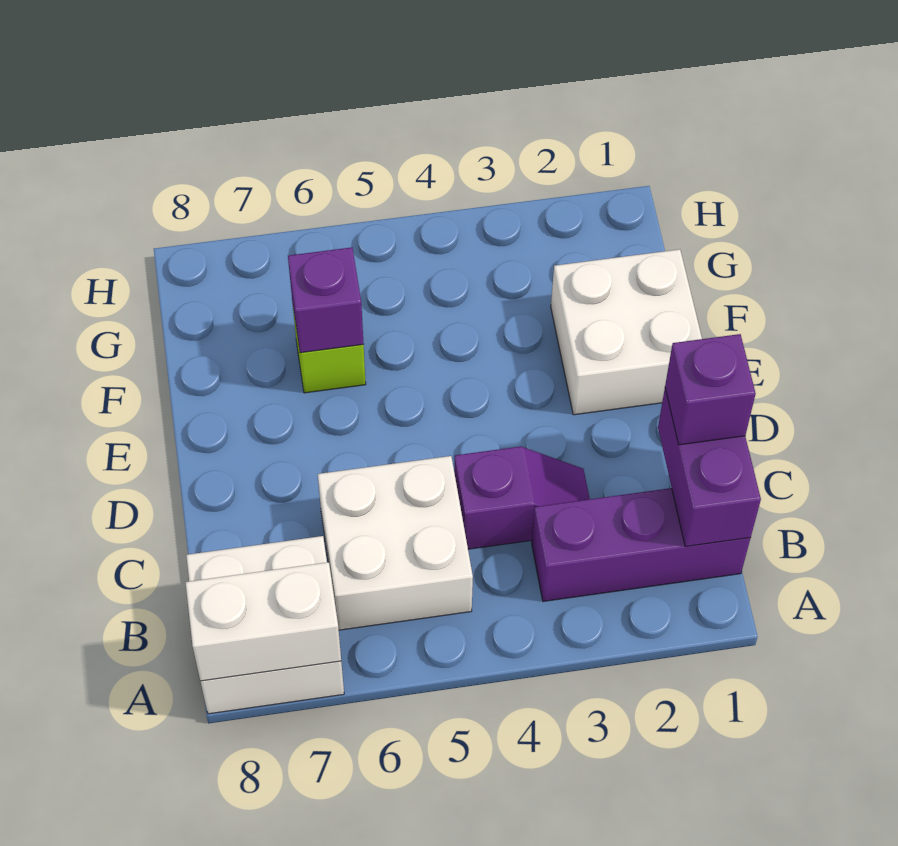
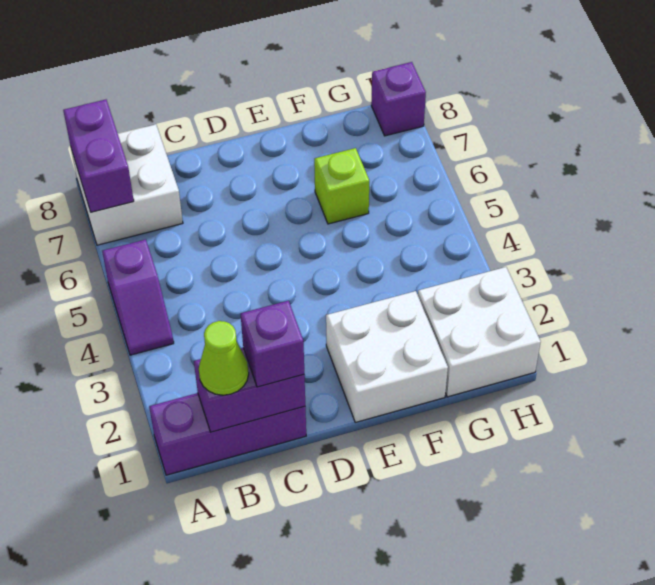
white brick A7:A8 level 2 -> purple brick A7:A8 level 2
purple brick B1:B3 level 1 -> purple brick A1:C1 level 1
none -> lime cone B1 level 3
white brick B5:C6 level 1 -> white brick G1:H2 level 1
purple slope C3:C4 level 1 top 4 -> purple slope A4:A5 level 1 top 5
purple brick F6 level 2 -> purple brick H8 level 1

